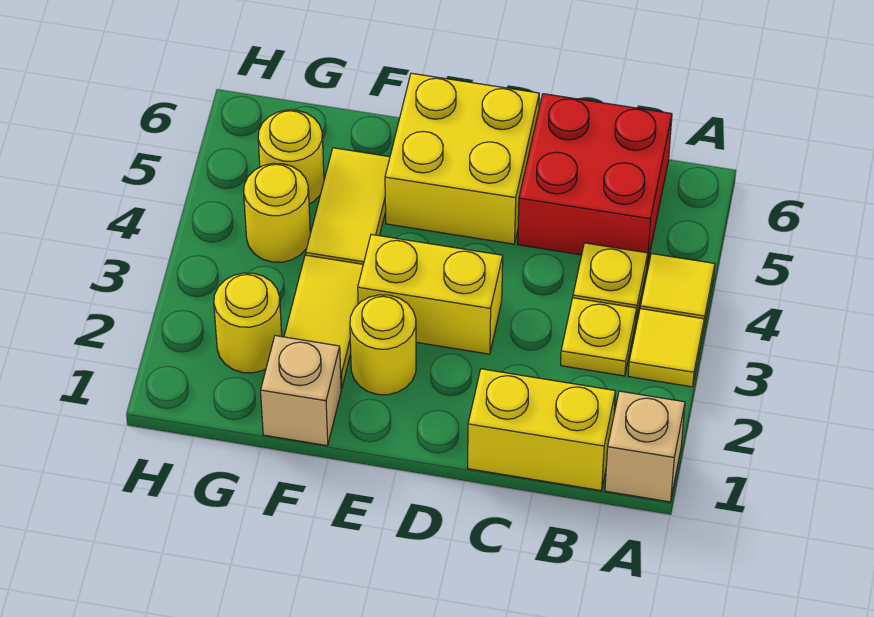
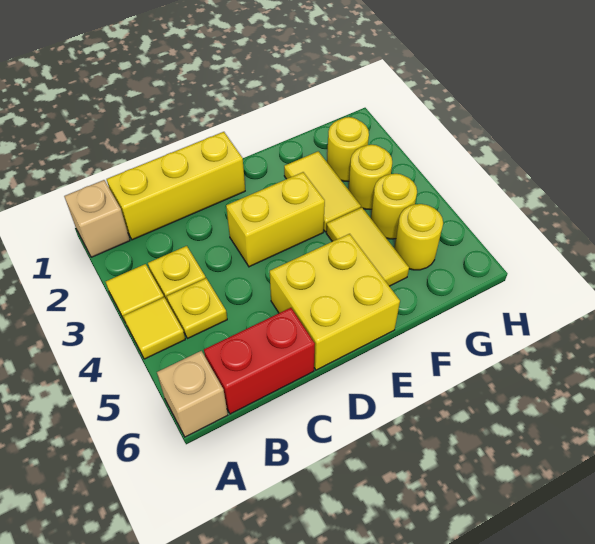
yellow brick B1:C1 level 1 -> yellow brick B1:D1 level 1
red brick B5:C6 level 1 -> red brick B6:C6 level 1
yellow round brick E2 level 1 -> yellow round brick G3 level 1
tan brick F1 level 1 -> tan brick A6 level 1

